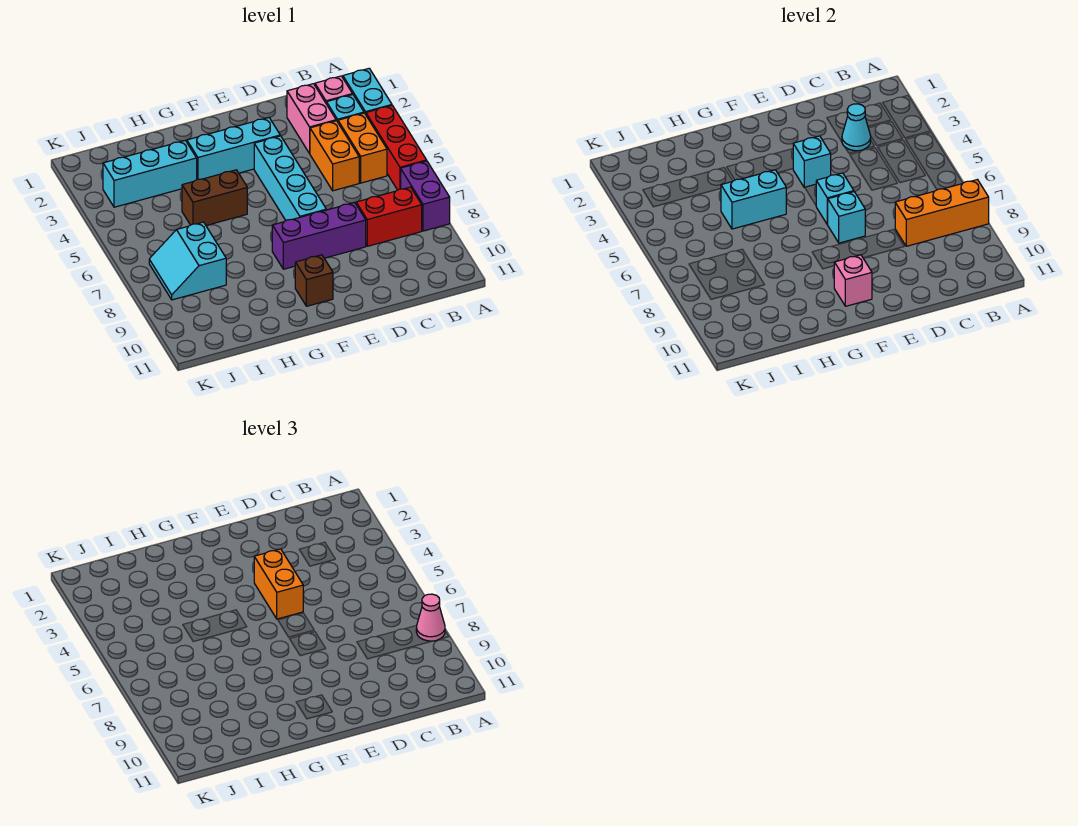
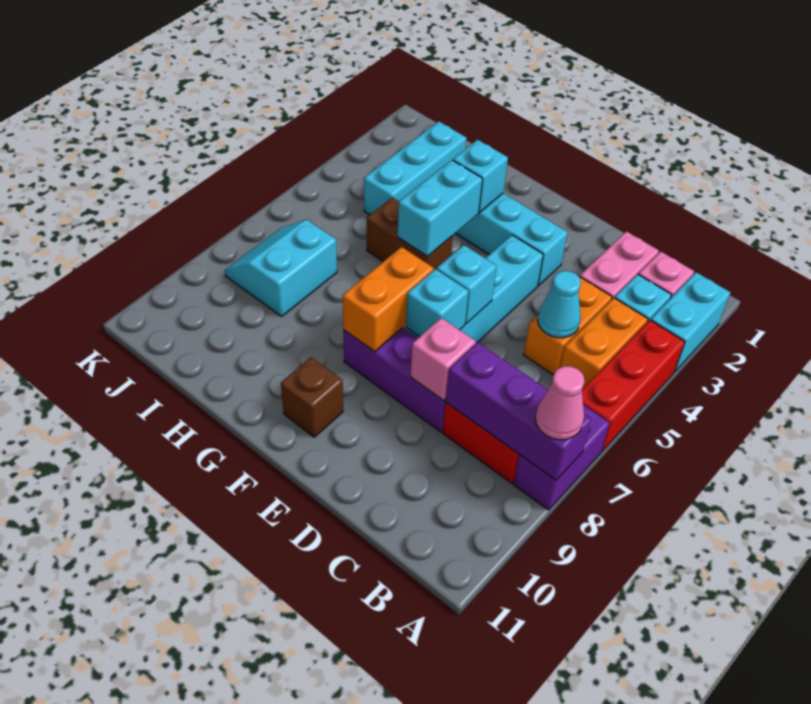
orange brick A8:C8 level 2 -> purple brick A8:C8 level 2
cyan cone C3 level 2 -> cyan cone C5 level 2
cyan brick E4 level 2 -> cyan brick G3 level 2
orange brick E4:E5 level 3 -> orange brick F7:F8 level 2
pink brick F10 level 2 -> pink brick D8 level 2
cyan brick G5:H5 level 2 -> cyan brick G4:G5 level 2
cyan brick H3:J3 level 1 -> cyan brick I2:I4 level 1

